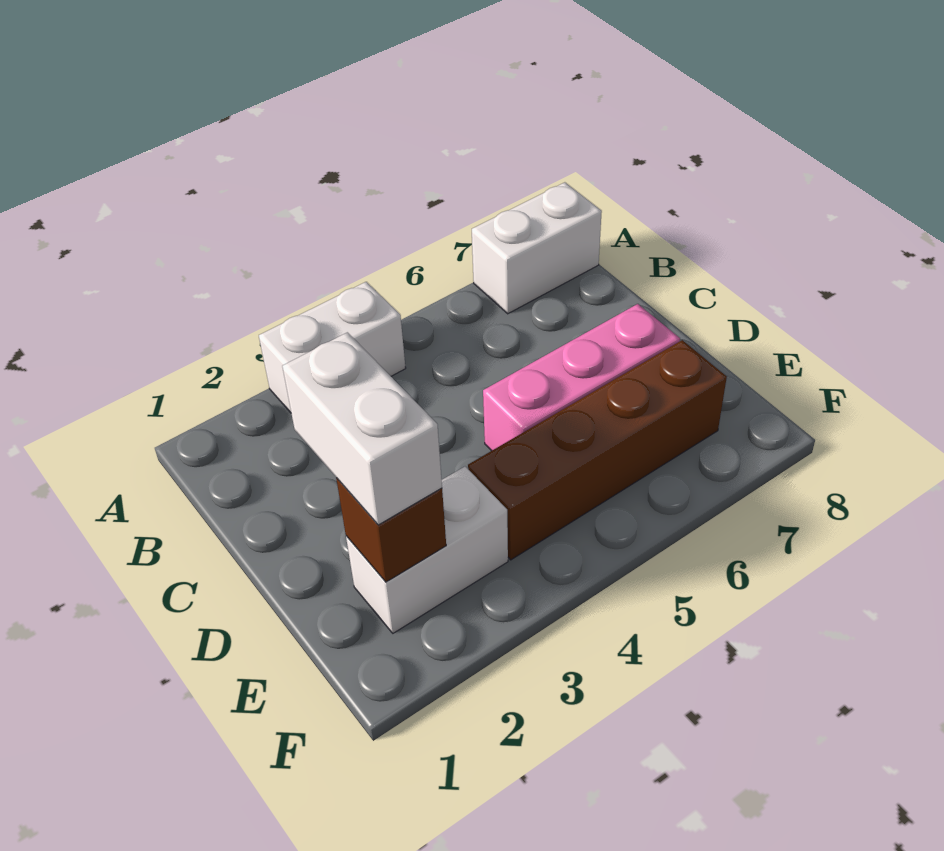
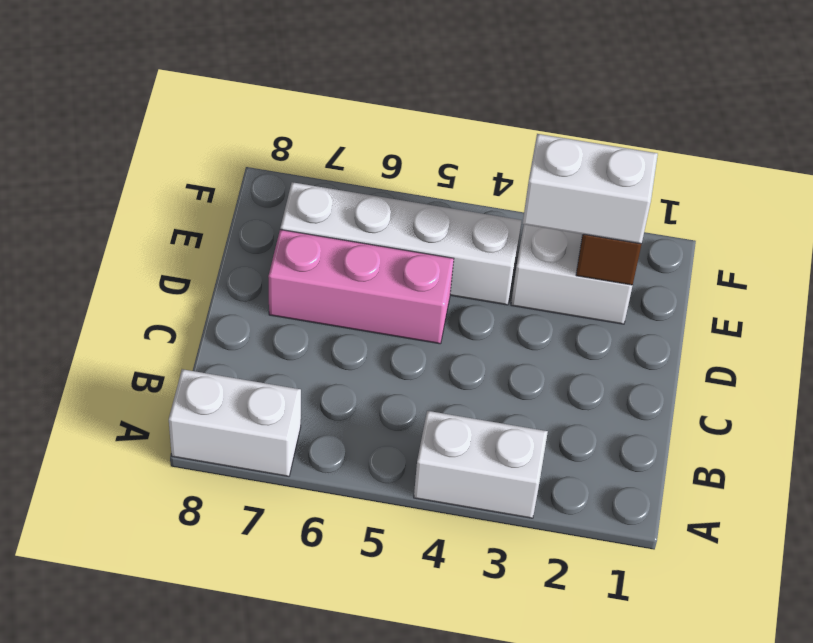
white brick D2:E2 level 3 -> white brick E2:E3 level 3
brown brick E4:E7 level 1 -> white brick E4:E7 level 1

